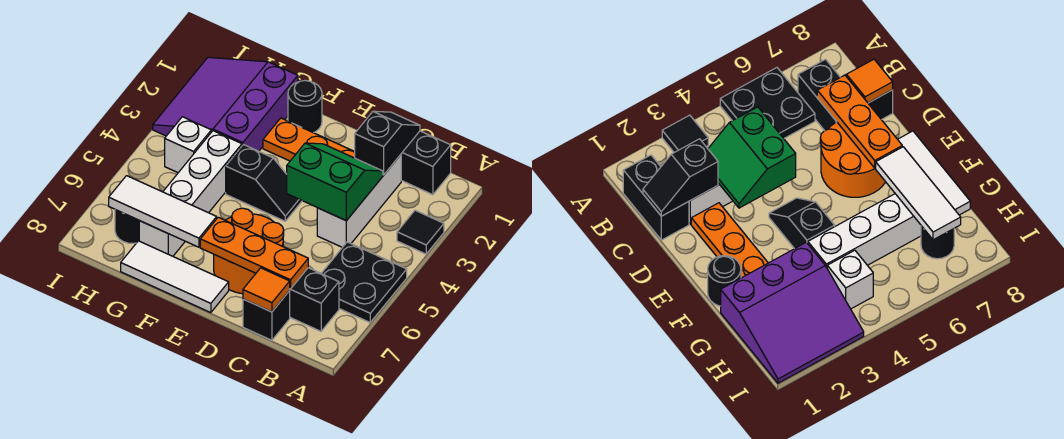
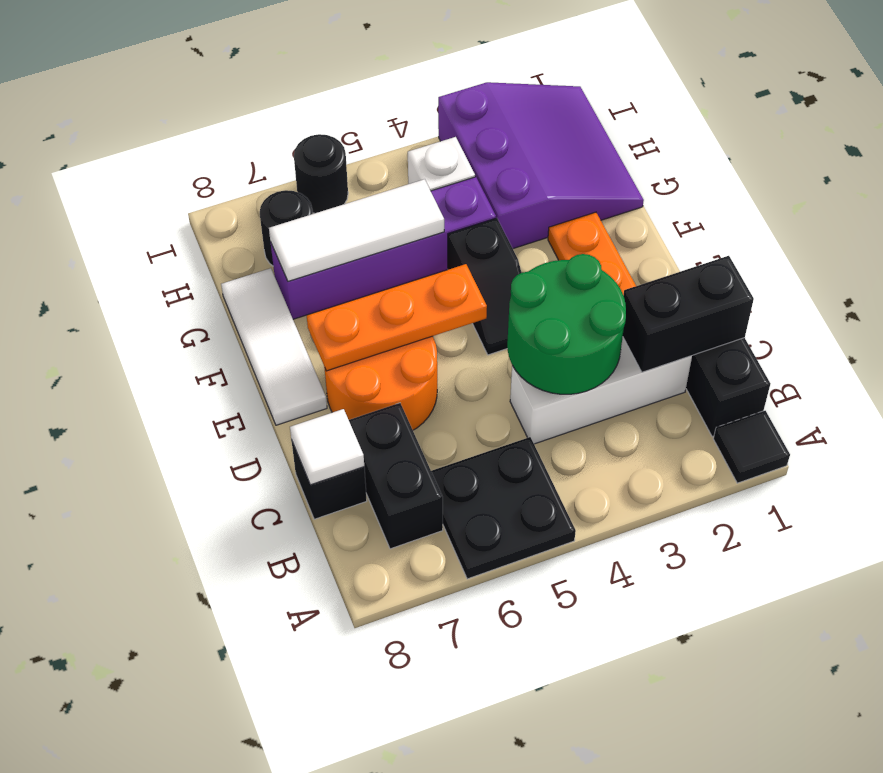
black tile A3 level 1 -> black tile A1 level 1
black slope C1:C2 level 2 top 2 -> black brick C1:C2 level 2
green slope C3:D4 level 2 top 4 -> green round brick C3:D4 level 2
orange plate C7:E7 level 2 -> orange plate E5:E7 level 2
orange tile C8 level 2 -> white tile C8 level 2
black round brick F1 level 1 -> black round brick I6 level 1
white tile F7:H7 level 2 -> white tile G5:G7 level 2
purple slope G1:I3 level 1 top G -> purple slope G1:I3 level 1 top 3
white brick G4:G7 level 1 -> purple brick G4:G7 level 1

